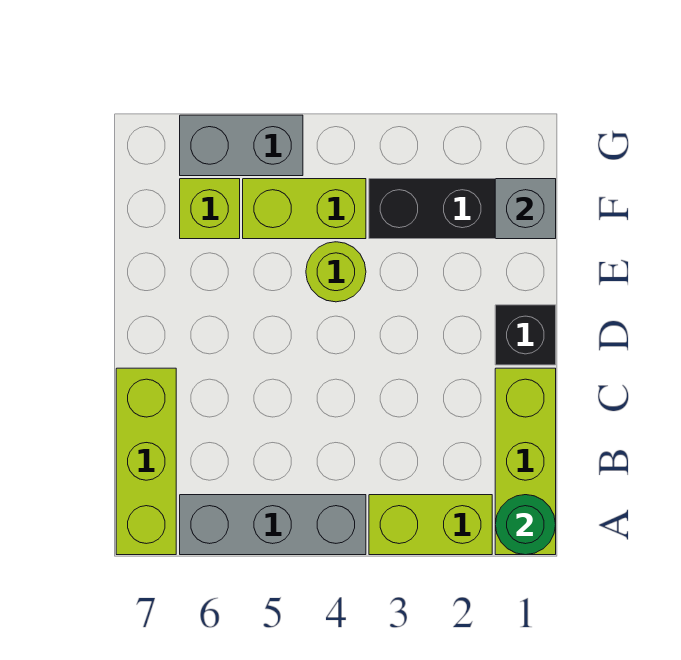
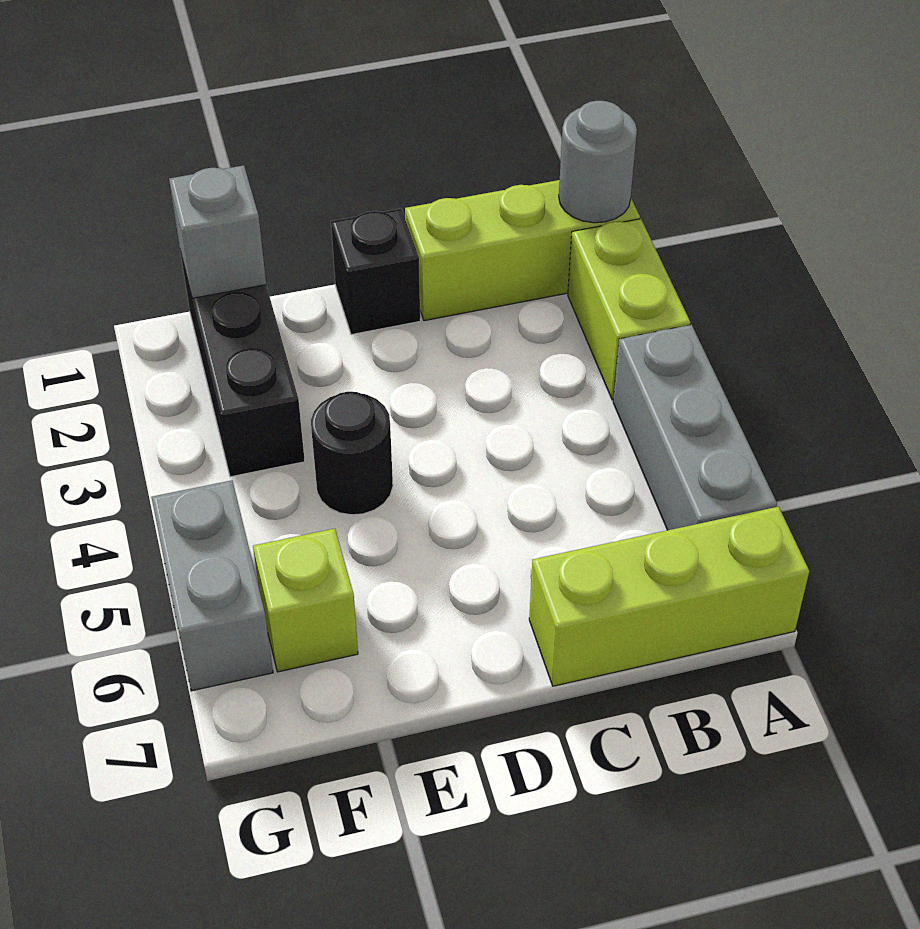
green round brick A1 level 2 -> grey round brick A1 level 2
lime round brick E4 level 1 -> black round brick E4 level 1
lime brick F4:F5 level 1 -> none

